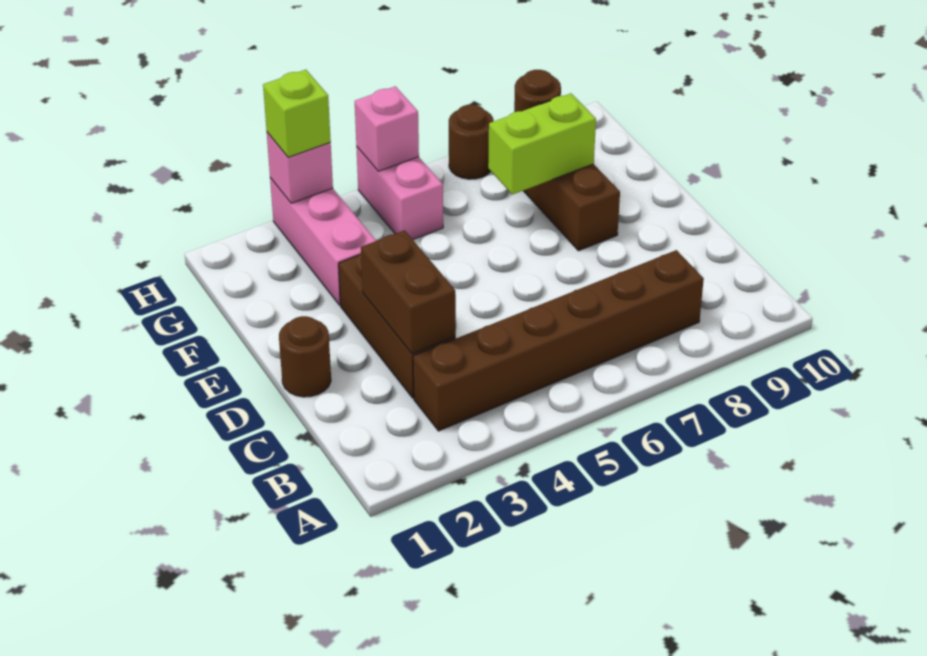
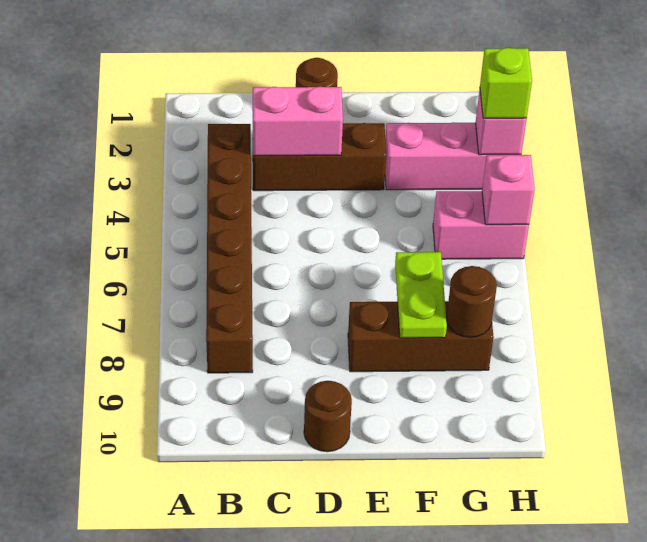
brown brick C3:D3 level 2 -> pink brick C3:D3 level 2
lime brick F7:F8 level 2 -> lime plate F7:F8 level 2
brown round brick H7 level 1 -> brown round brick D10 level 1

